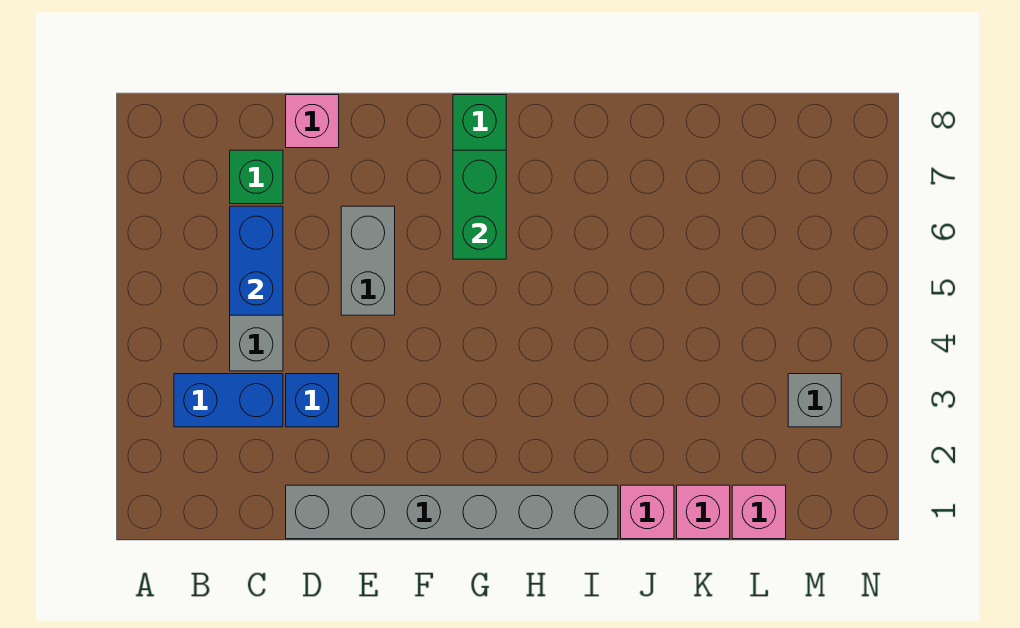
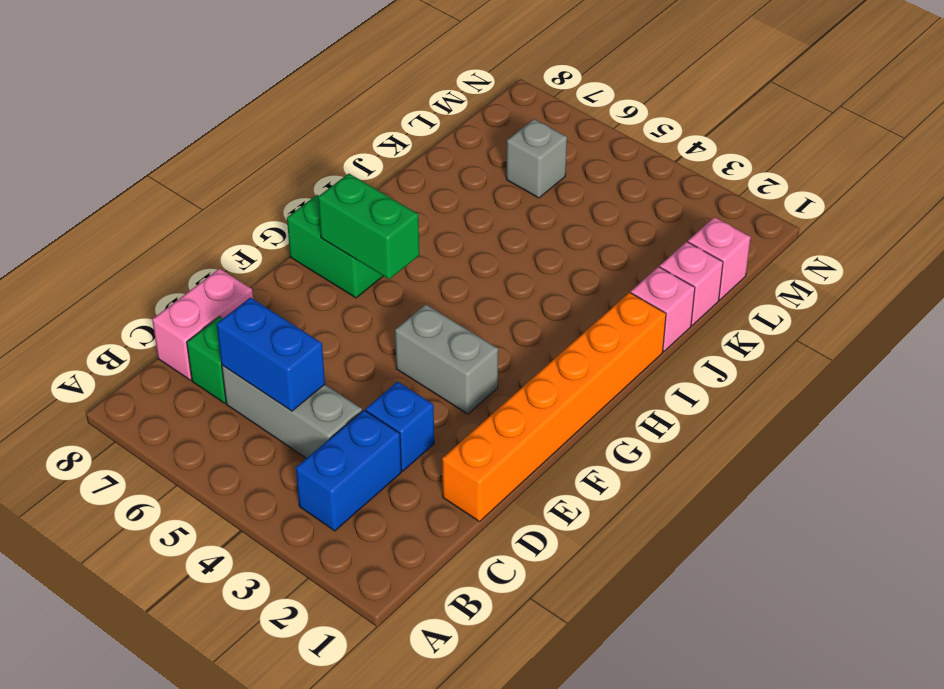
grey brick D1:I1 level 1 -> orange brick D1:I1 level 1
pink brick D8 level 1 -> pink brick C8:D8 level 1
grey brick E5:E6 level 1 -> grey brick F3:F4 level 1
grey brick M3 level 1 -> grey brick L6 level 1

